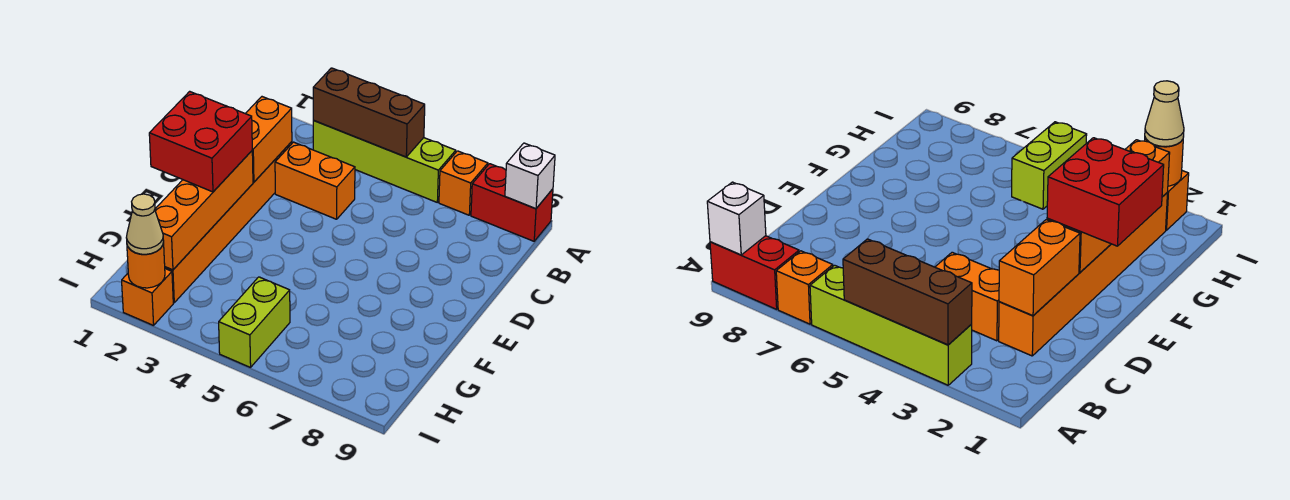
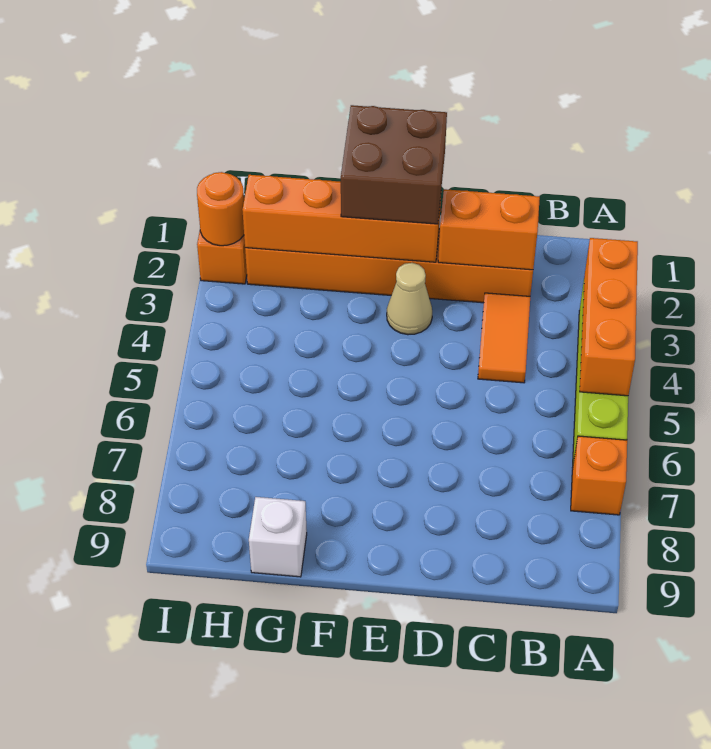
brown brick A3:A5 level 2 -> orange brick A3:A5 level 2
red brick A8:A9 level 1 -> none
white brick A9 level 2 -> white brick G9 level 1
orange brick C3:C4 level 1 -> orange tile C3:C4 level 1
red brick E1:F2 level 3 -> brown brick E1:F2 level 3
lime brick H5:I5 level 1 -> none
tan cone I2 level 3 -> tan cone E3 level 1

